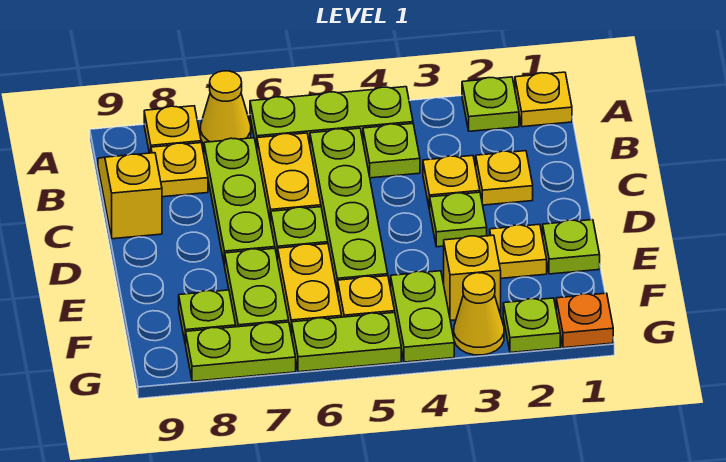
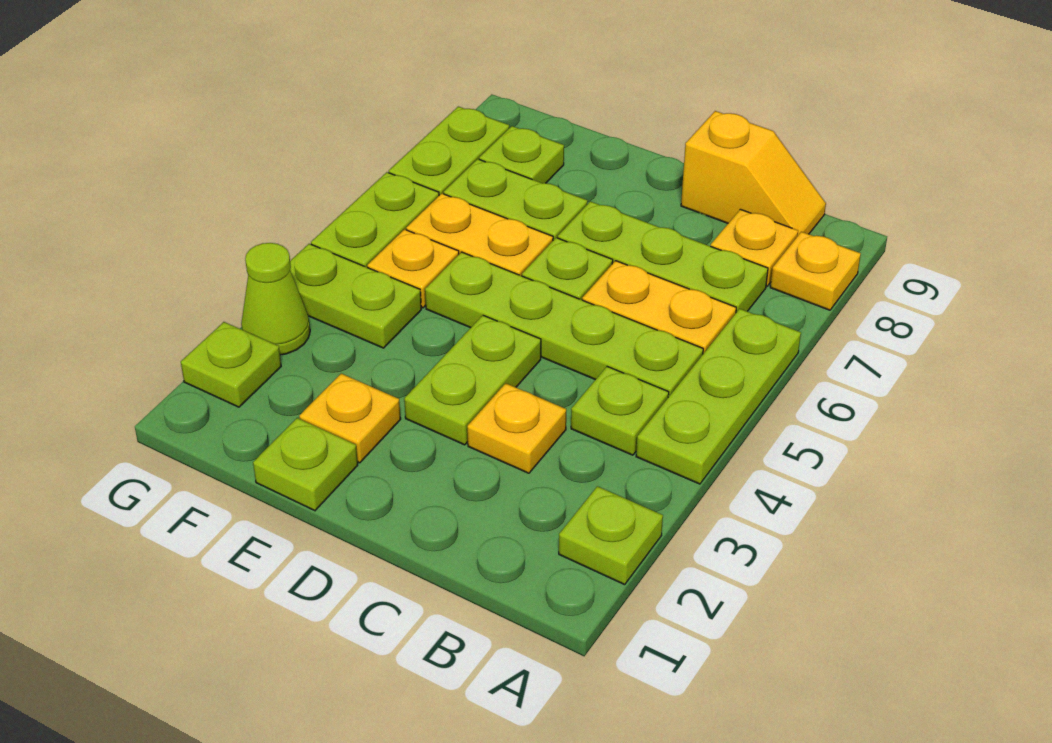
yellow plate A1 level 1 -> none
yellow cone A7 level 1 -> none
yellow plate C2 level 1 -> none
lime plate D3 level 1 -> lime plate D3:D4 level 1
yellow brick F3 level 1 -> none
orange plate G1 level 1 -> none
yellow cone G3 level 1 -> lime cone G3 level 1

